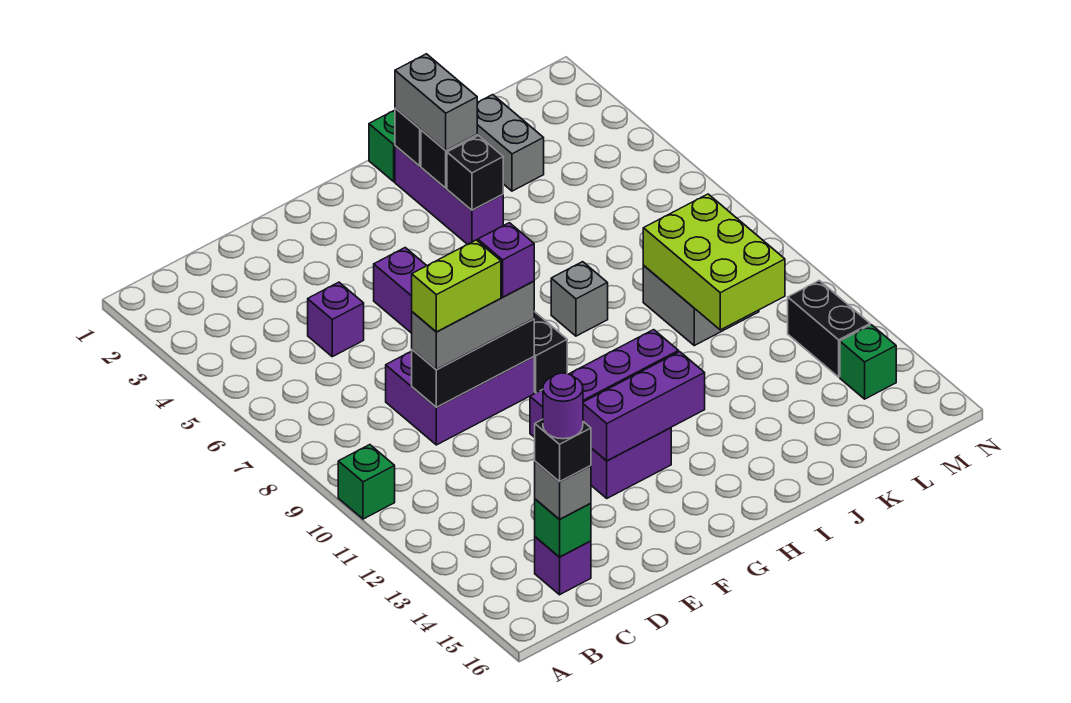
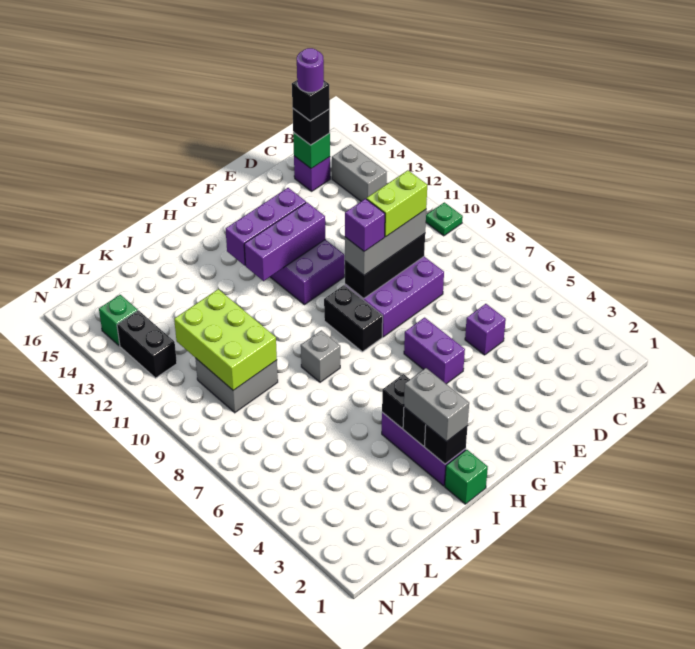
green brick A10 level 1 -> green plate A10 level 1
grey brick C15 level 3 -> black brick C15 level 3
grey brick K2:K3 level 1 -> grey brick B13:B14 level 1

